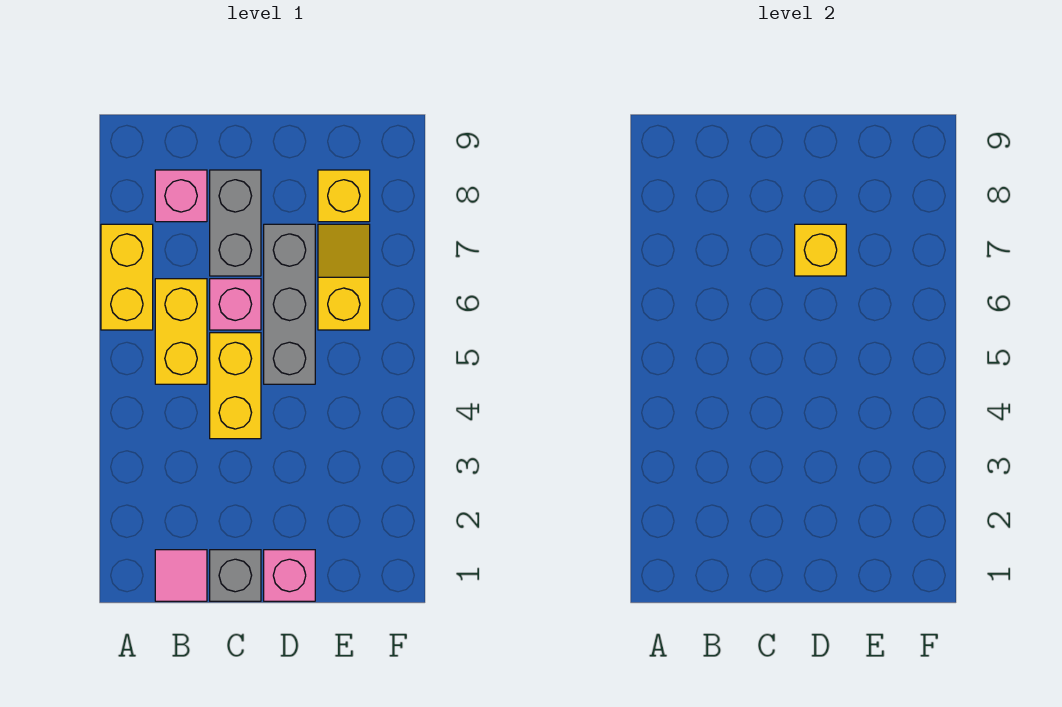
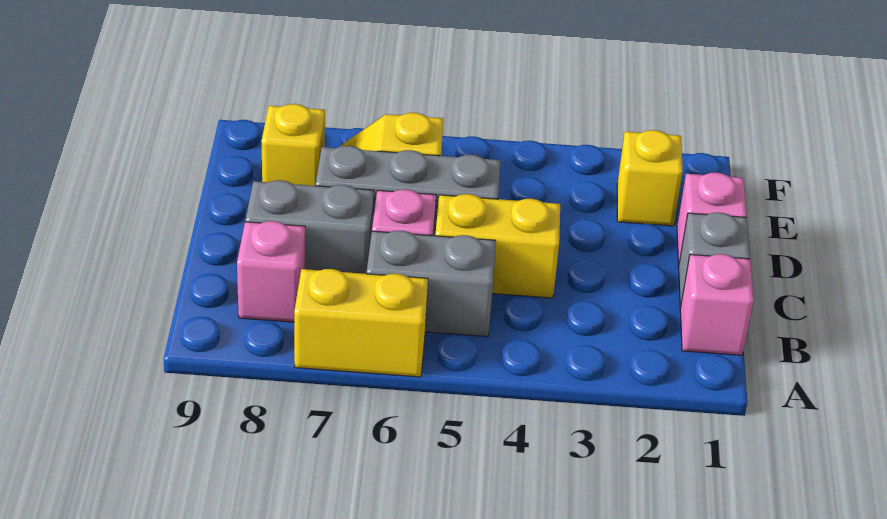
pink tile B1 level 1 -> pink brick B1 level 1
yellow brick B5:B6 level 1 -> grey brick B5:B6 level 1
yellow brick D7 level 2 -> yellow brick E2 level 1

